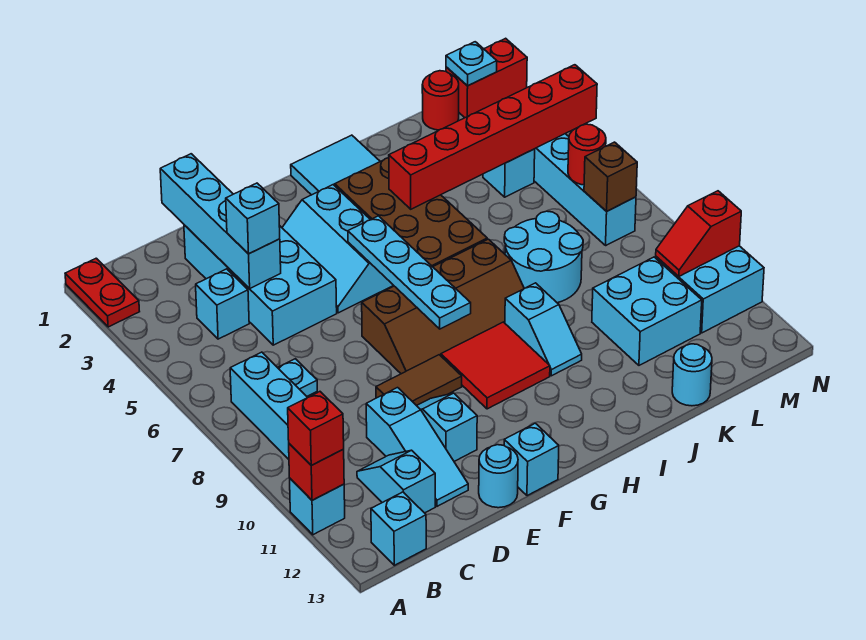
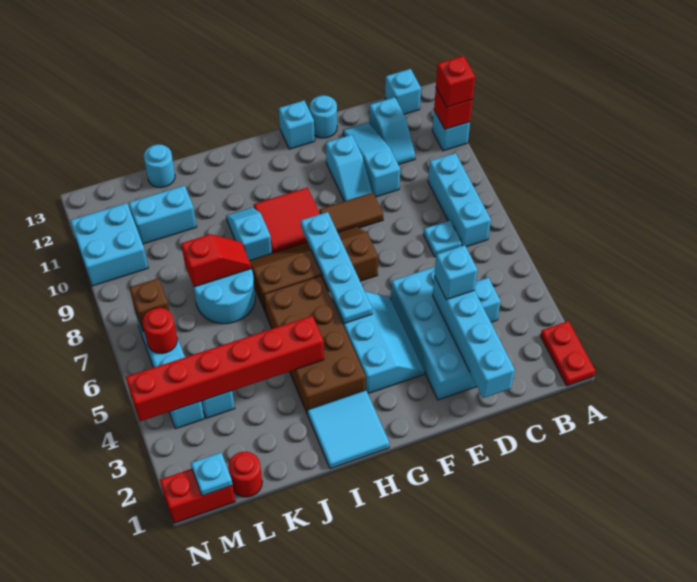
cyan brick K10:L11 level 1 -> cyan brick K11:L11 level 1
red slope M10:N10 level 2 top N -> red slope J8:K8 level 2 top K

